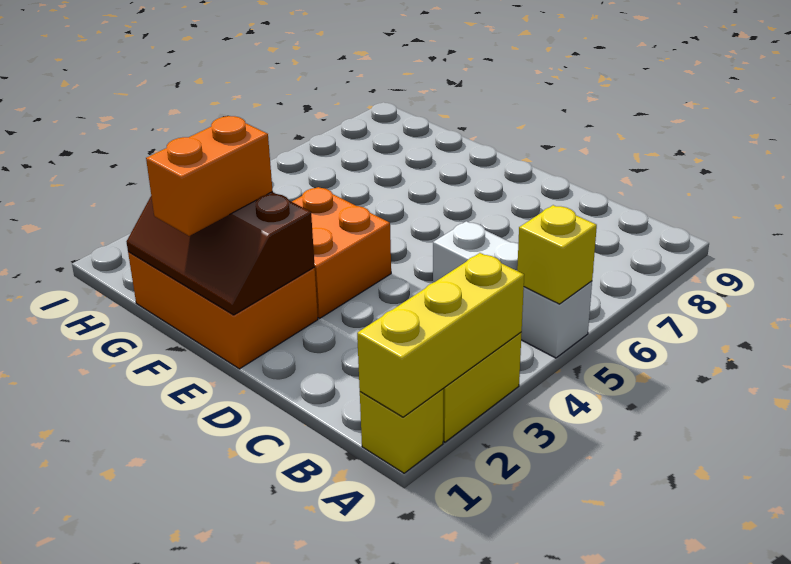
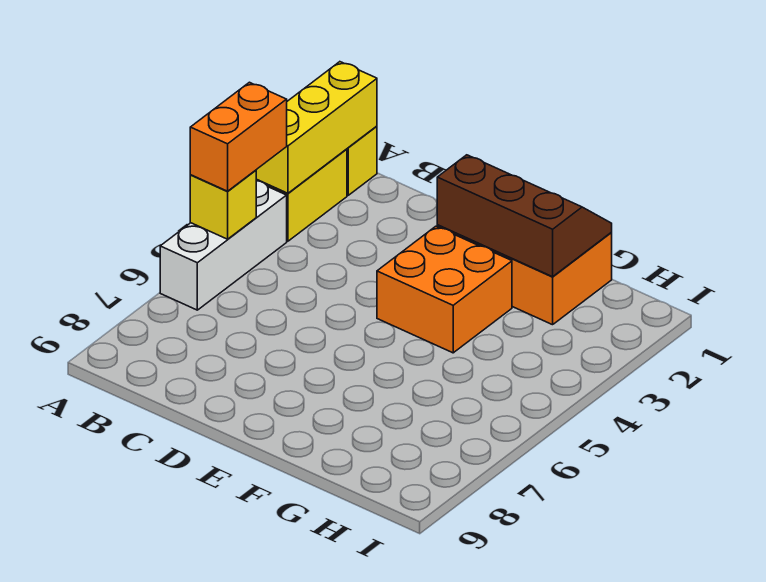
white brick A5:C5 level 1 -> white brick A4:A6 level 1
orange brick F1:F2 level 3 -> orange brick A4:A5 level 3

